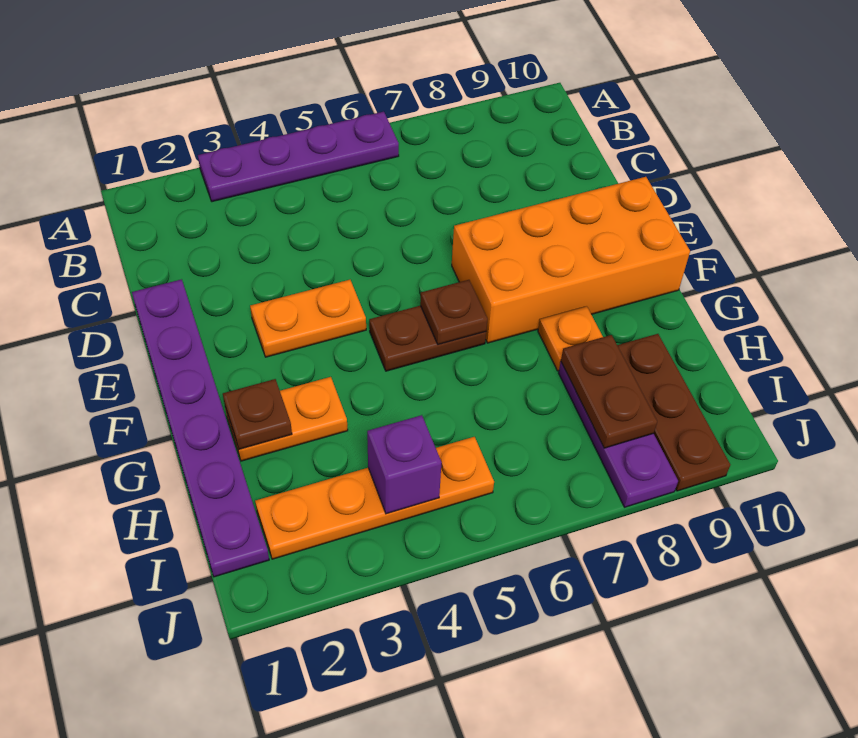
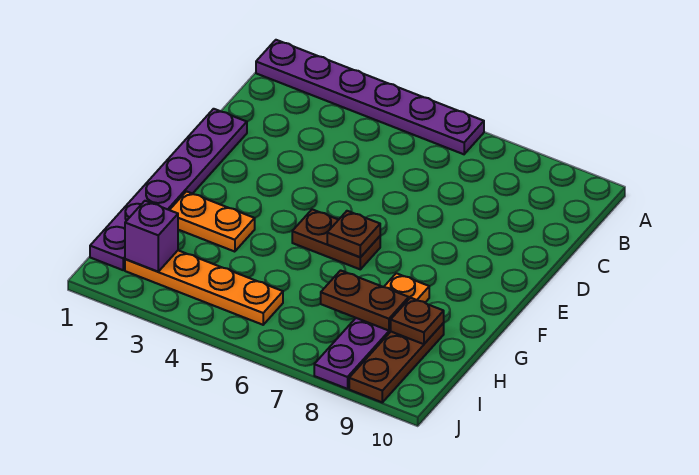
purple plate A3:A6 level 1 -> purple plate A1:A6 level 1
orange plate E3:E4 level 1 -> none
orange brick E7:F10 level 1 -> none
brown plate G2 level 2 -> brown plate H9 level 2
brown plate H8:I8 level 2 -> brown plate H7:H8 level 2
purple brick I4 level 2 -> purple brick I2 level 2

